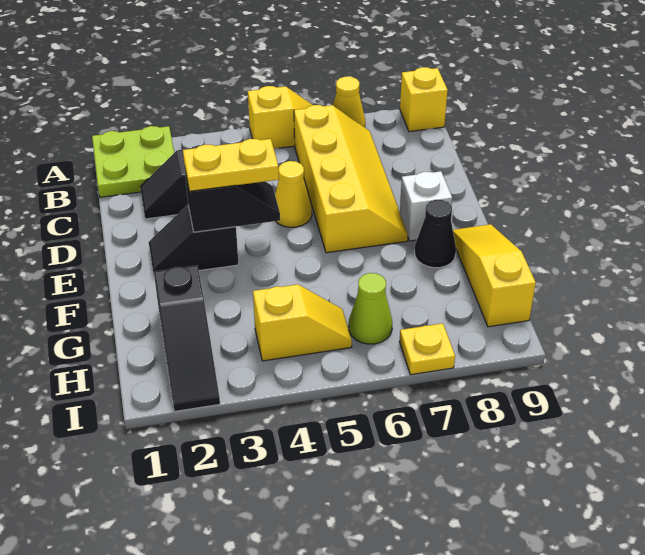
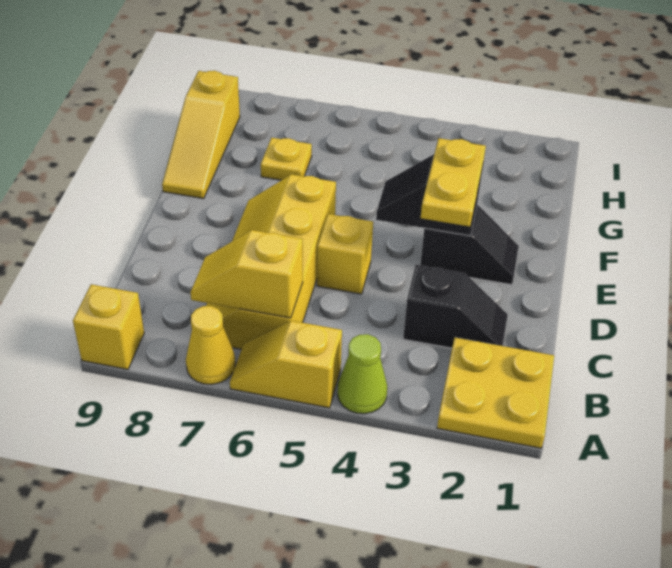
lime plate A1:B2 level 1 -> yellow plate A1:B2 level 1
yellow cone D5 level 1 -> yellow brick D5 level 1
yellow plate E3:E4 level 3 -> yellow plate D3:E3 level 3
white brick E8 level 1 -> none
black cone F8 level 1 -> none
black slope G2:I2 level 1 top G -> none
yellow slope H4:H5 level 1 top 4 -> yellow slope B6:B7 level 2 top 6
lime cone H6 level 1 -> lime cone A4 level 1
yellow plate I7 level 1 -> yellow plate G7 level 1

